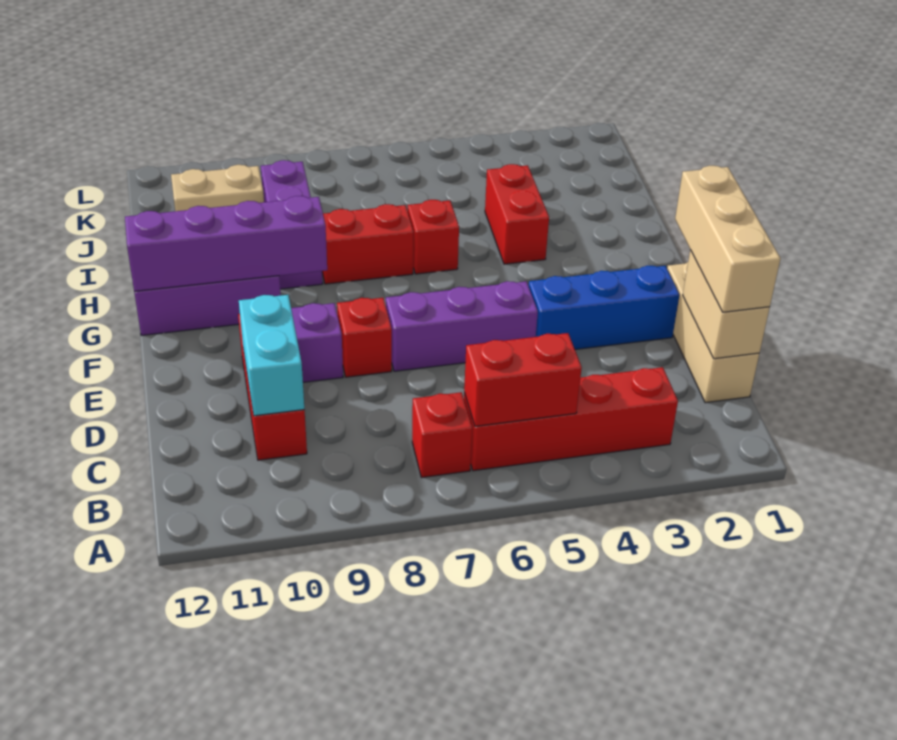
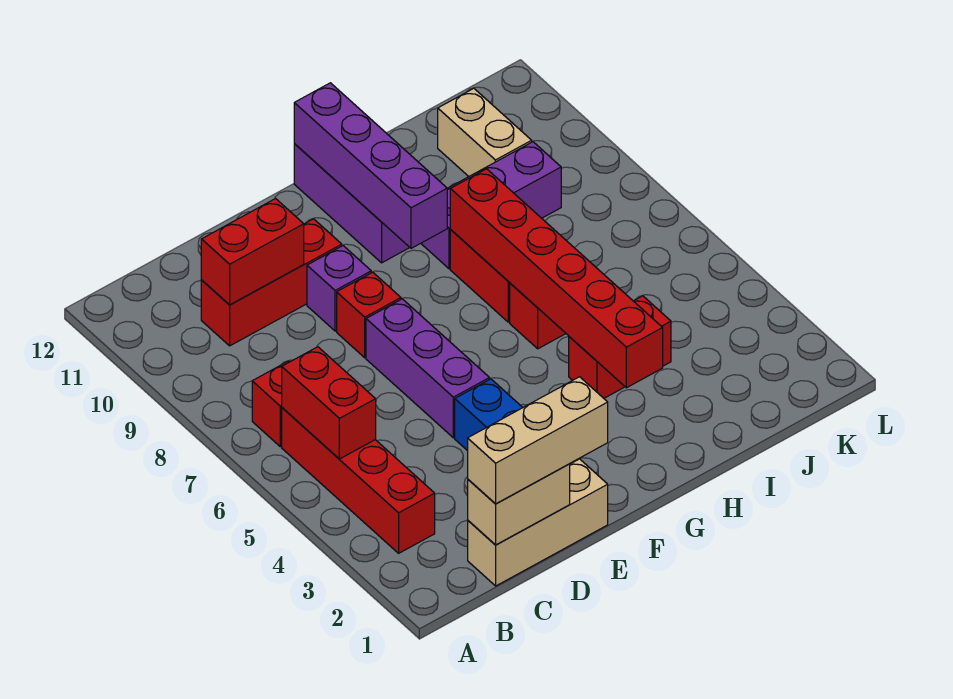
cyan brick C10:D10 level 2 -> red brick C10:D10 level 2
none -> red brick H3:H8 level 2

